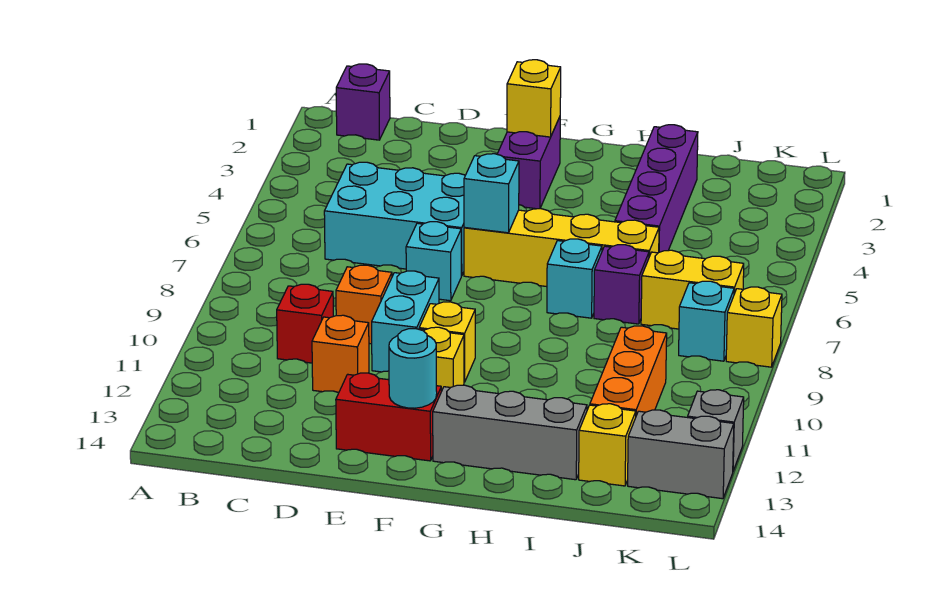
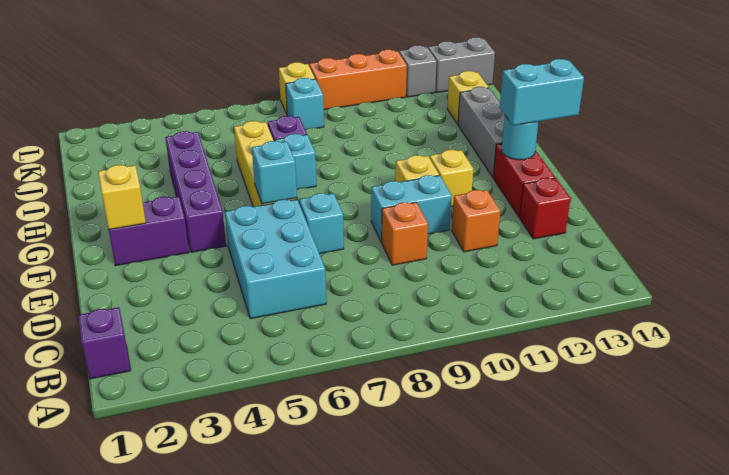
red brick C10 level 1 -> red brick D13 level 1
none -> cyan brick F13:F14 level 3
purple brick I2:I5 level 1 -> purple brick F4:I4 level 1
yellow brick J7:K7 level 1 -> none
orange brick J10:J12 level 1 -> orange brick L9:L11 level 1
grey brick K13:L13 level 1 -> grey brick L13:L14 level 1

